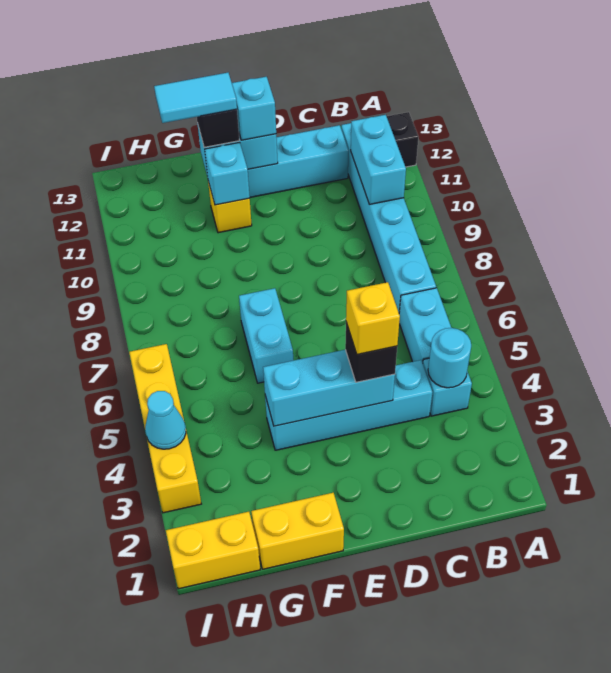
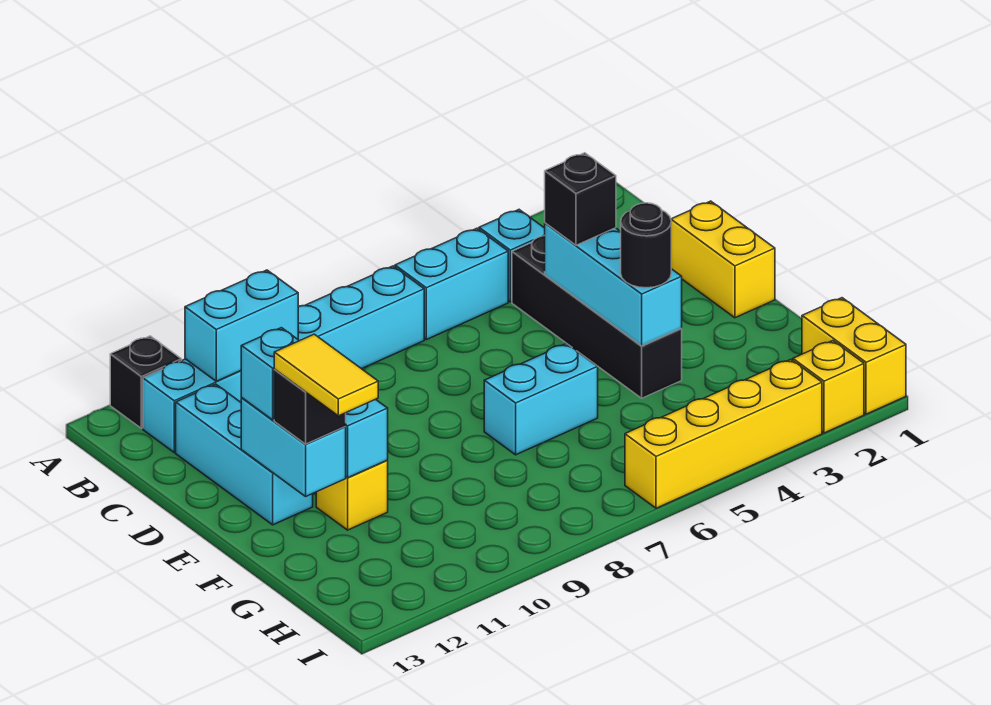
cyan round brick B4 level 2 -> none
cyan brick C4:F4 level 1 -> black brick C4:F4 level 1
yellow brick D4 level 4 -> yellow brick I2 level 1
yellow brick F1:G1 level 1 -> yellow brick D1:E1 level 1
none -> black round brick F4 level 3
cyan tile F12:G12 level 4 -> yellow tile F12:G12 level 4
cyan cone I4 level 2 -> none

